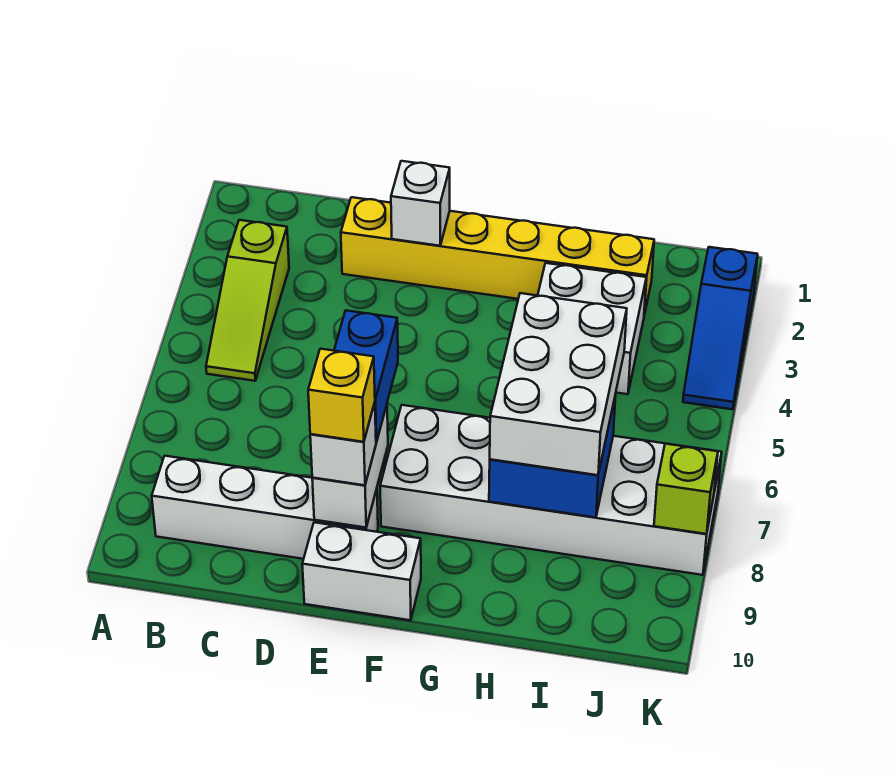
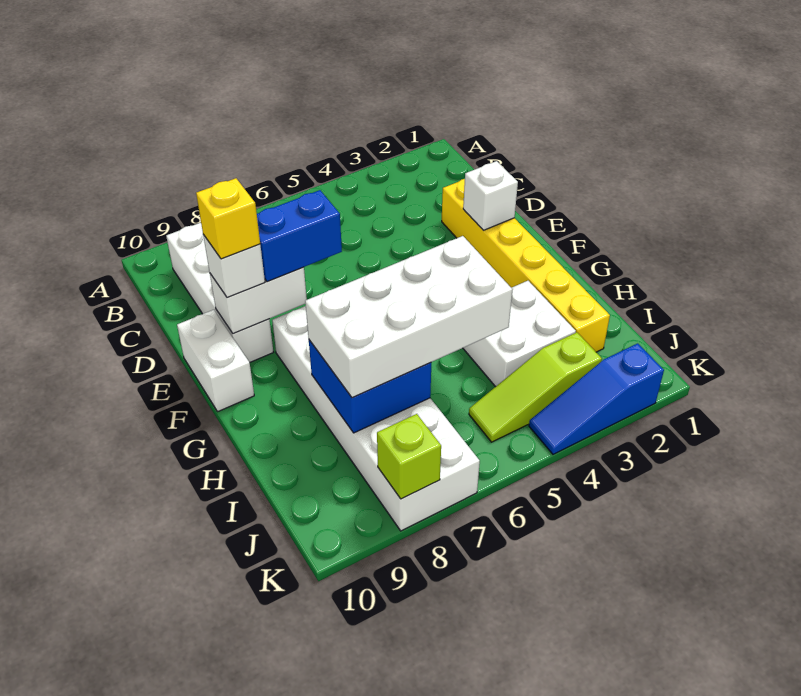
lime slope B3:B5 level 1 top 3 -> lime slope J3:J5 level 1 top 3
white brick H6:I8 level 3 -> white brick H5:I8 level 3

